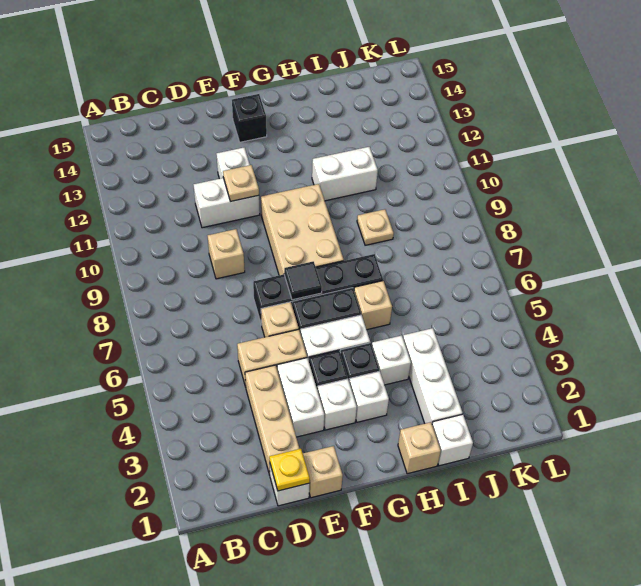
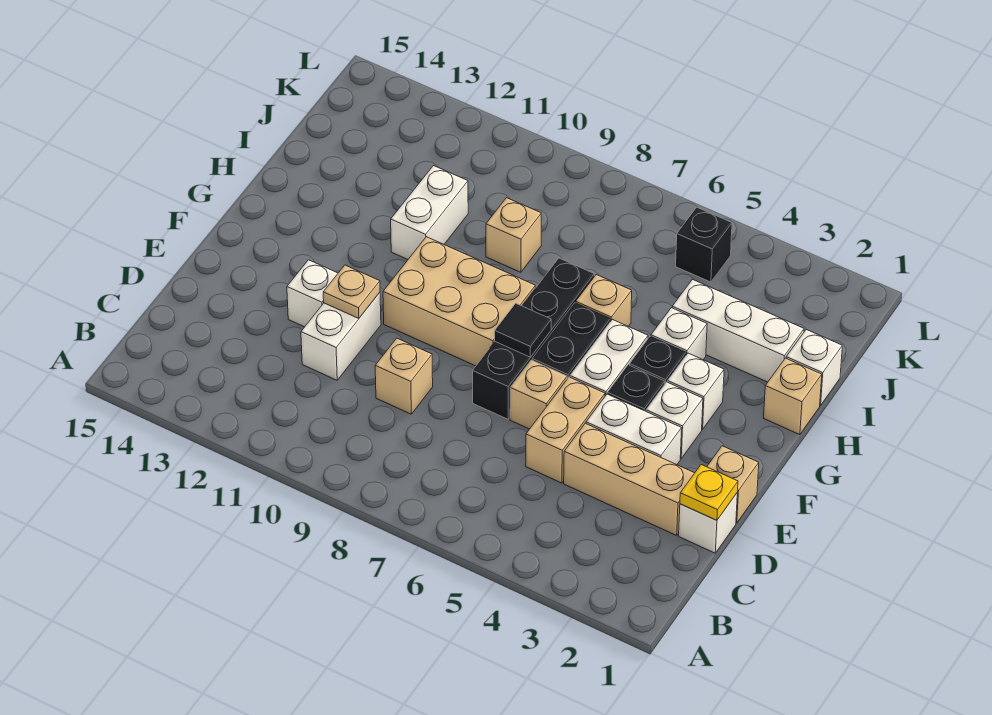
black brick F14 level 1 -> black brick K5 level 1
tan plate I9 level 1 -> tan brick I9 level 1

